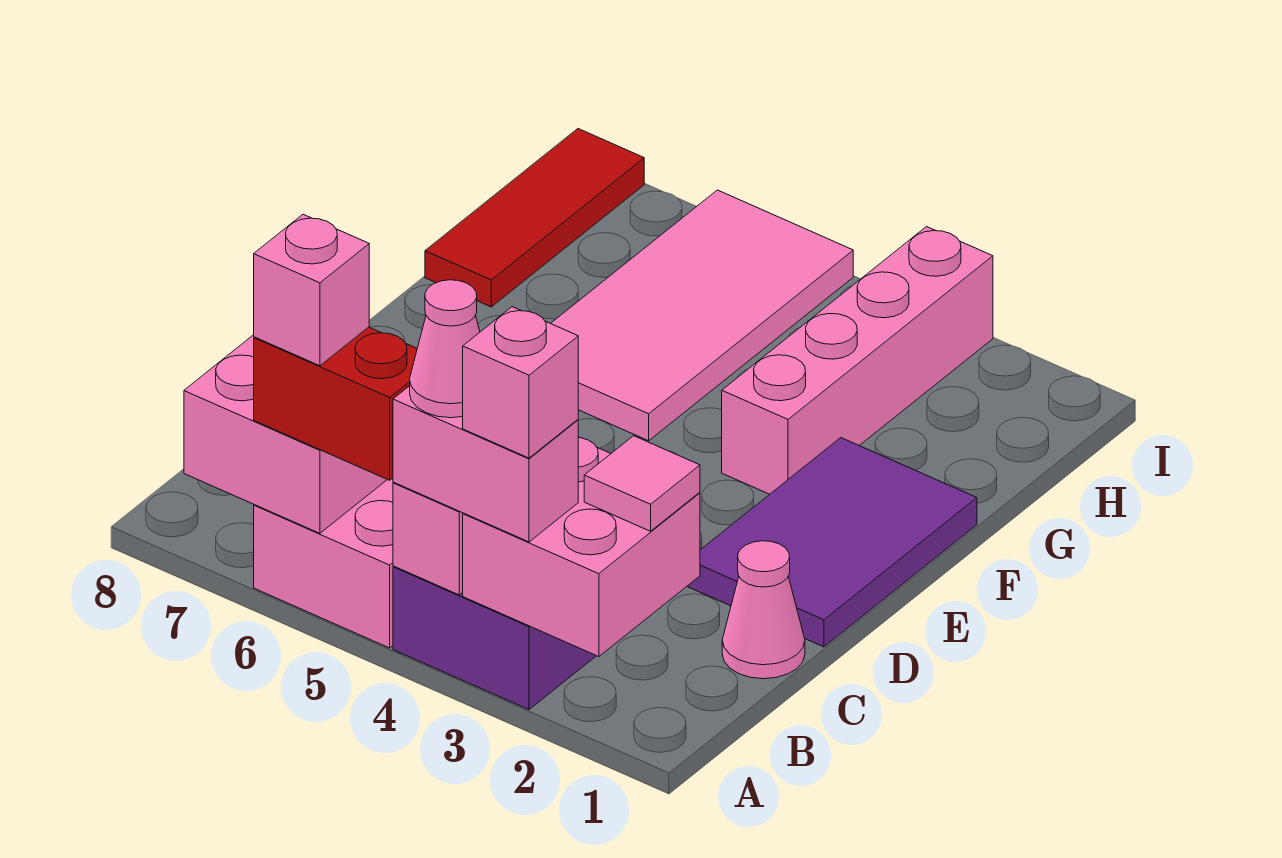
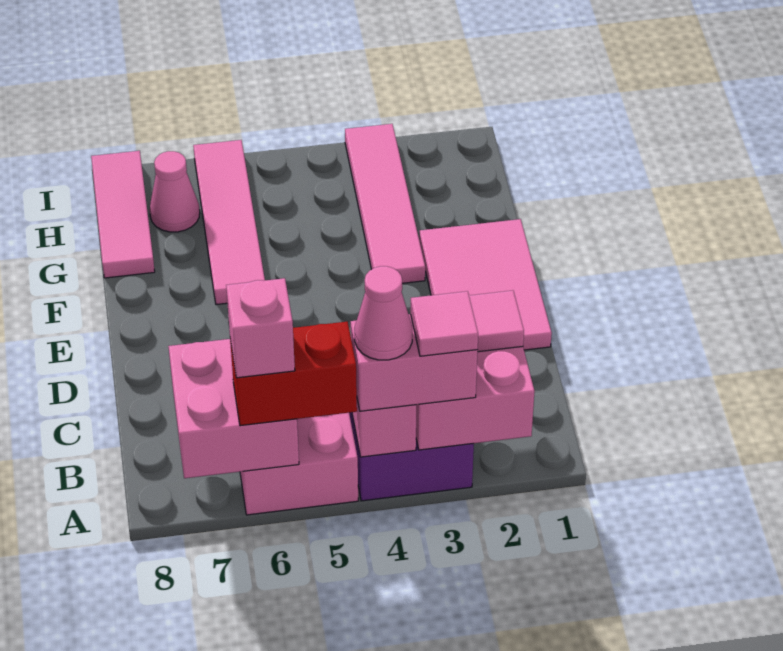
pink brick A3 level 4 -> pink tile A3 level 4
pink cone C1 level 1 -> pink cone H7 level 1
purple tile D1:F2 level 1 -> pink tile D1:F2 level 1
pink brick F3:I3 level 1 -> pink tile F3:I3 level 1
pink tile F5:I6 level 1 -> pink tile F6:I6 level 1
red tile G8:I8 level 1 -> pink tile G8:I8 level 1

